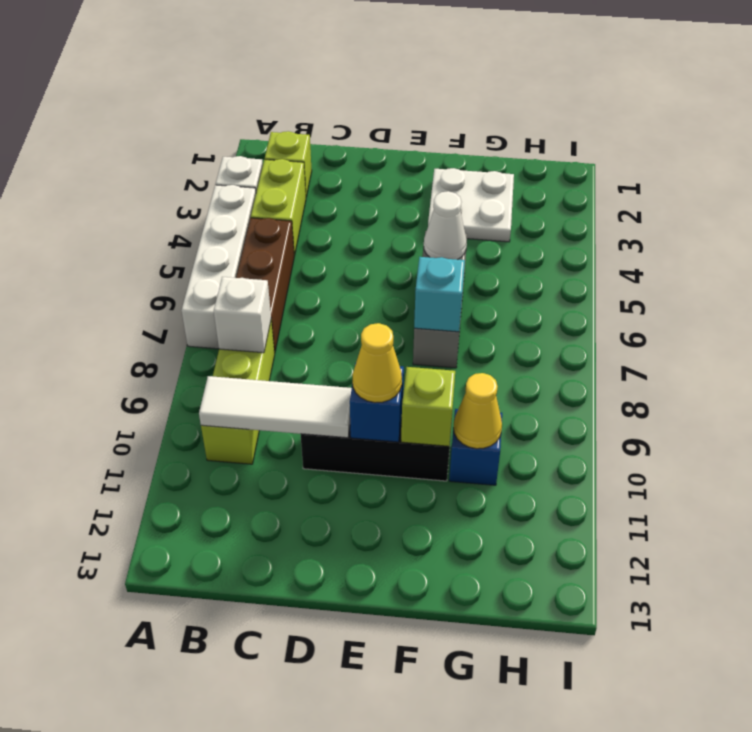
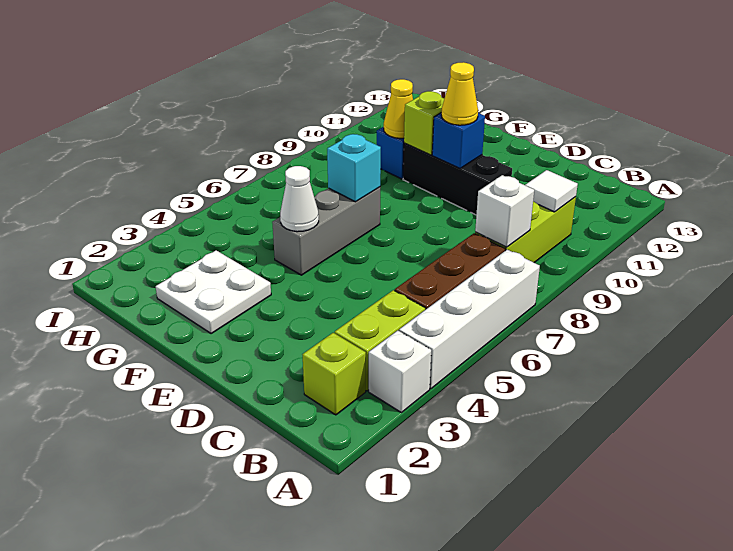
white tile B10:D10 level 2 -> white tile B10 level 2

